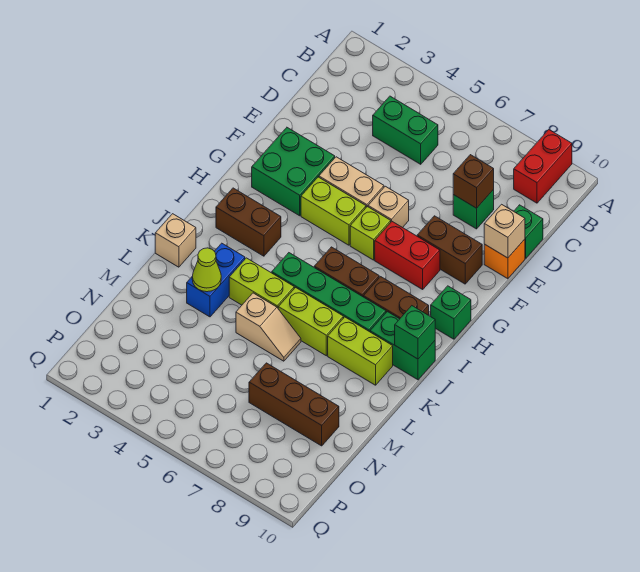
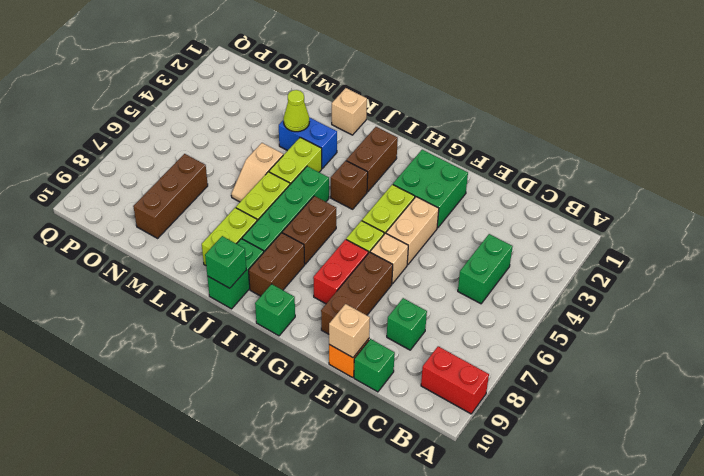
brown brick D8 level 2 -> brown brick I4 level 1
brown brick F8:F9 level 1 -> brown brick F7:F9 level 1

